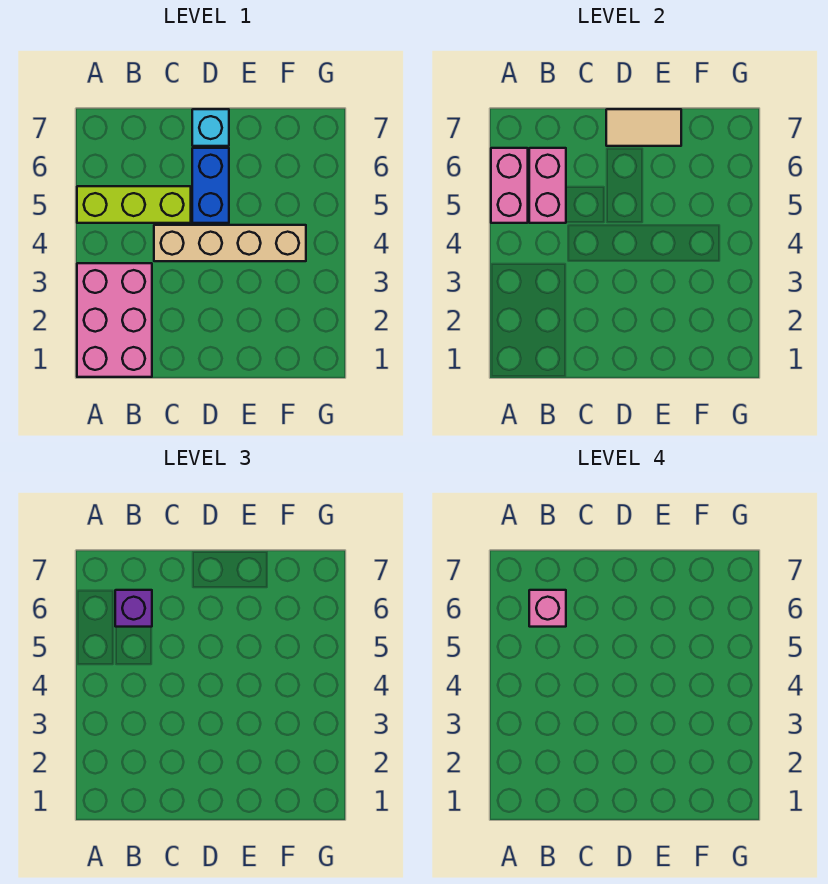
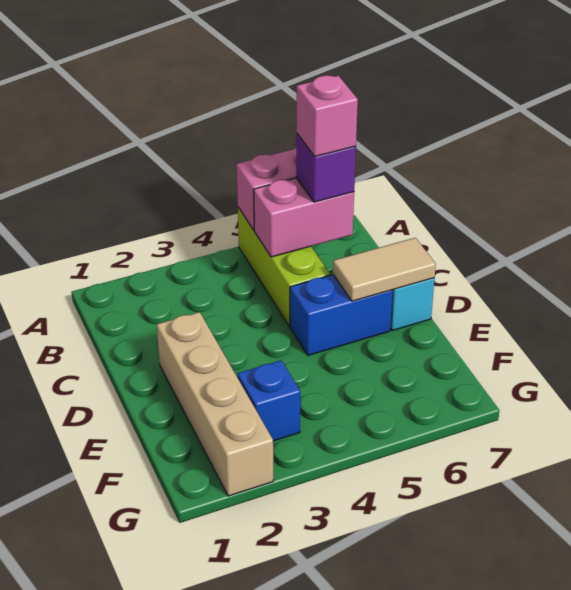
pink brick A1:B3 level 1 -> none
tan brick C4:F4 level 1 -> tan brick D2:G2 level 1
tan tile D7:E7 level 2 -> tan tile D6:D7 level 2
none -> blue brick F3 level 1

